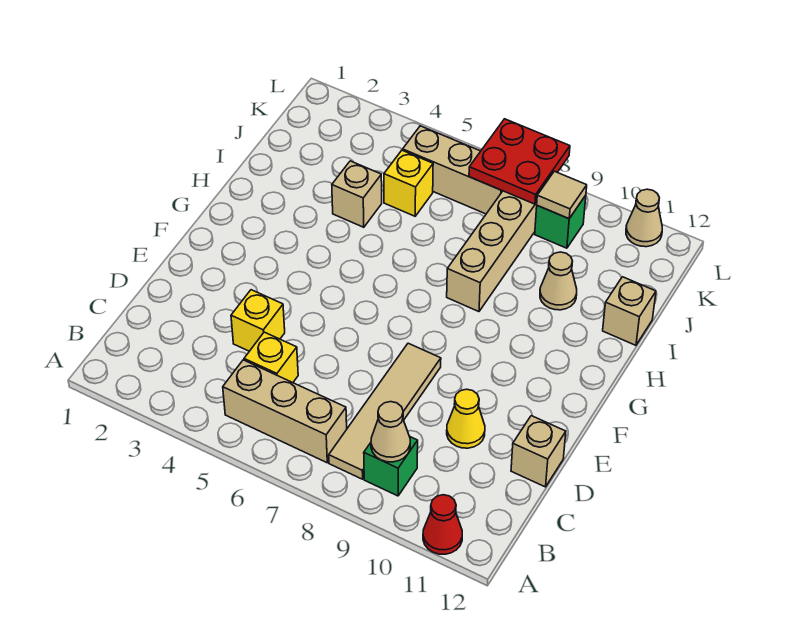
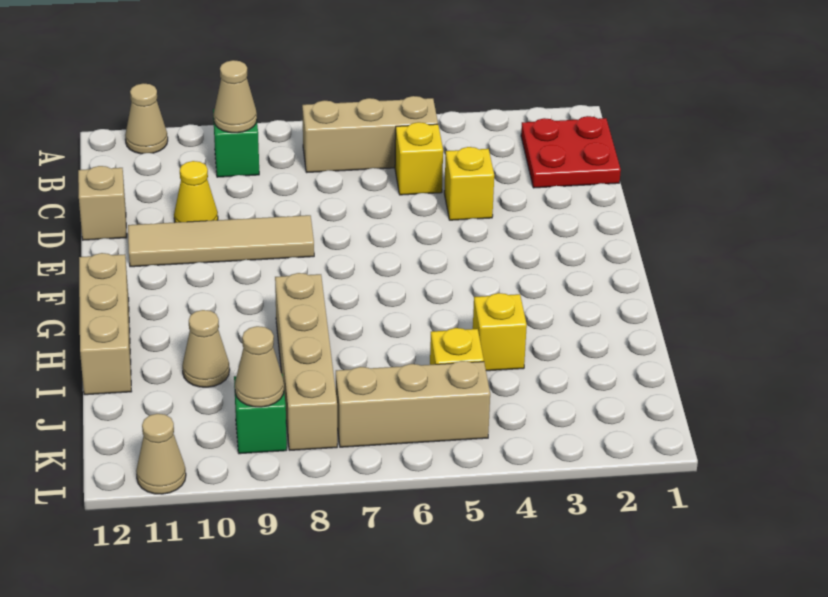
red cone A11 level 1 -> tan cone A11 level 1
tan tile B8:E8 level 1 -> tan tile E8:E11 level 1
tan brick I4 level 1 -> yellow brick I4 level 1
tan brick I12 level 1 -> tan brick G12:I12 level 1
red plate K7:L8 level 2 -> red plate B1:C2 level 1
tan tile K9 level 2 -> tan cone K9 level 2

